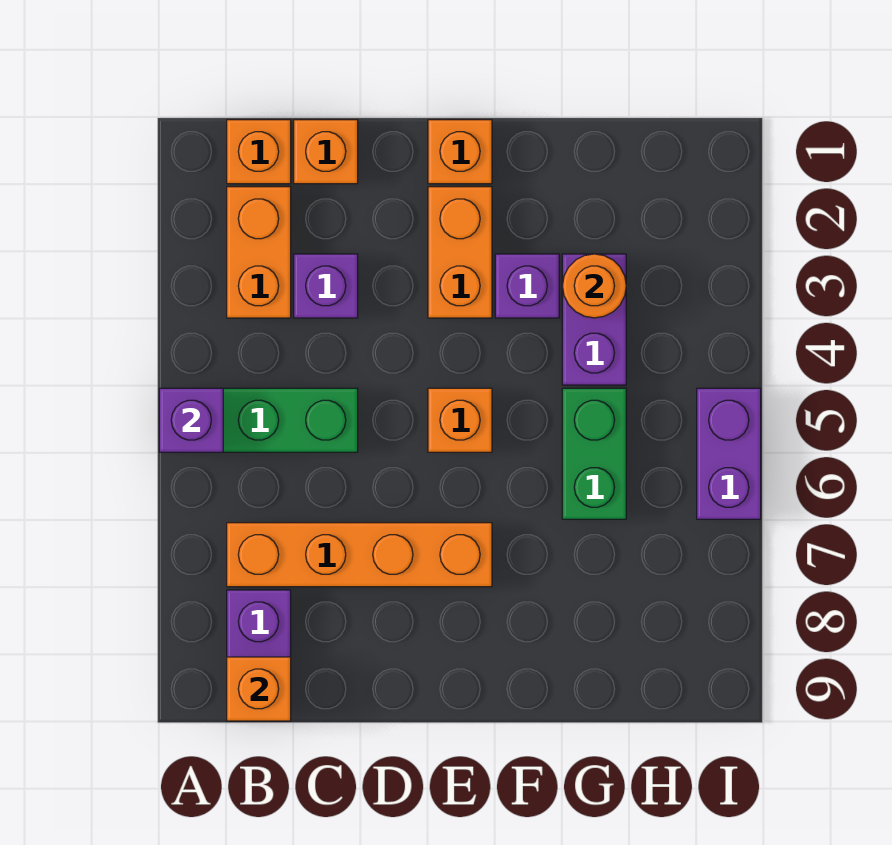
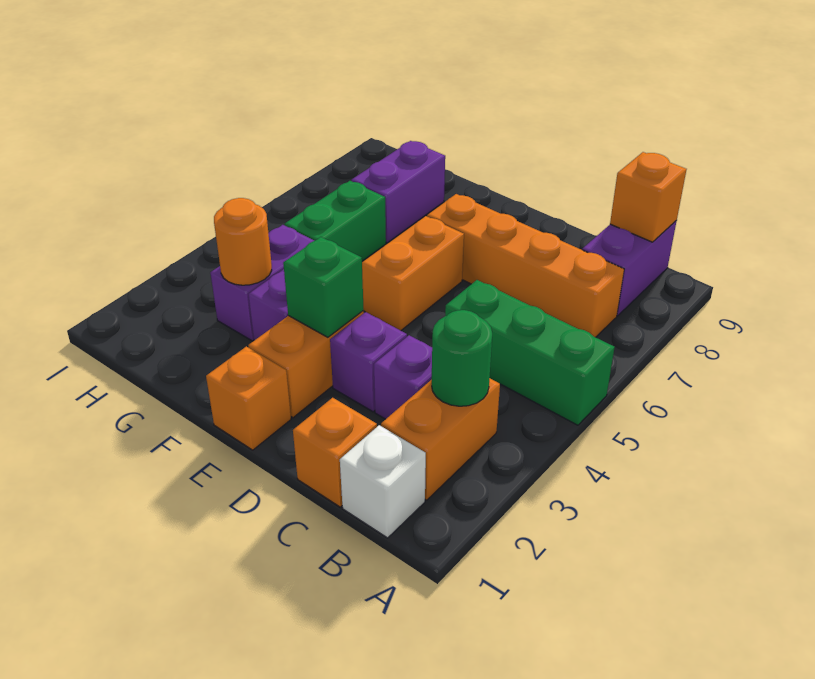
purple brick A5 level 2 -> purple brick D3 level 1
orange brick B1 level 1 -> white brick B1 level 1
none -> green round brick B3 level 2
none -> green brick E3 level 2
orange brick E5 level 1 -> orange brick E5:E6 level 1
purple brick I5:I6 level 1 -> purple brick G7:G8 level 1

